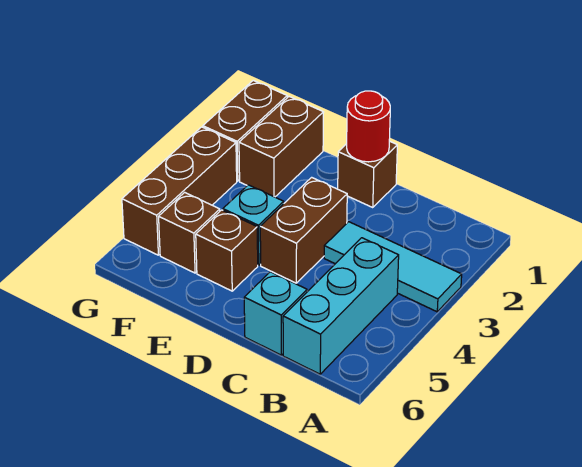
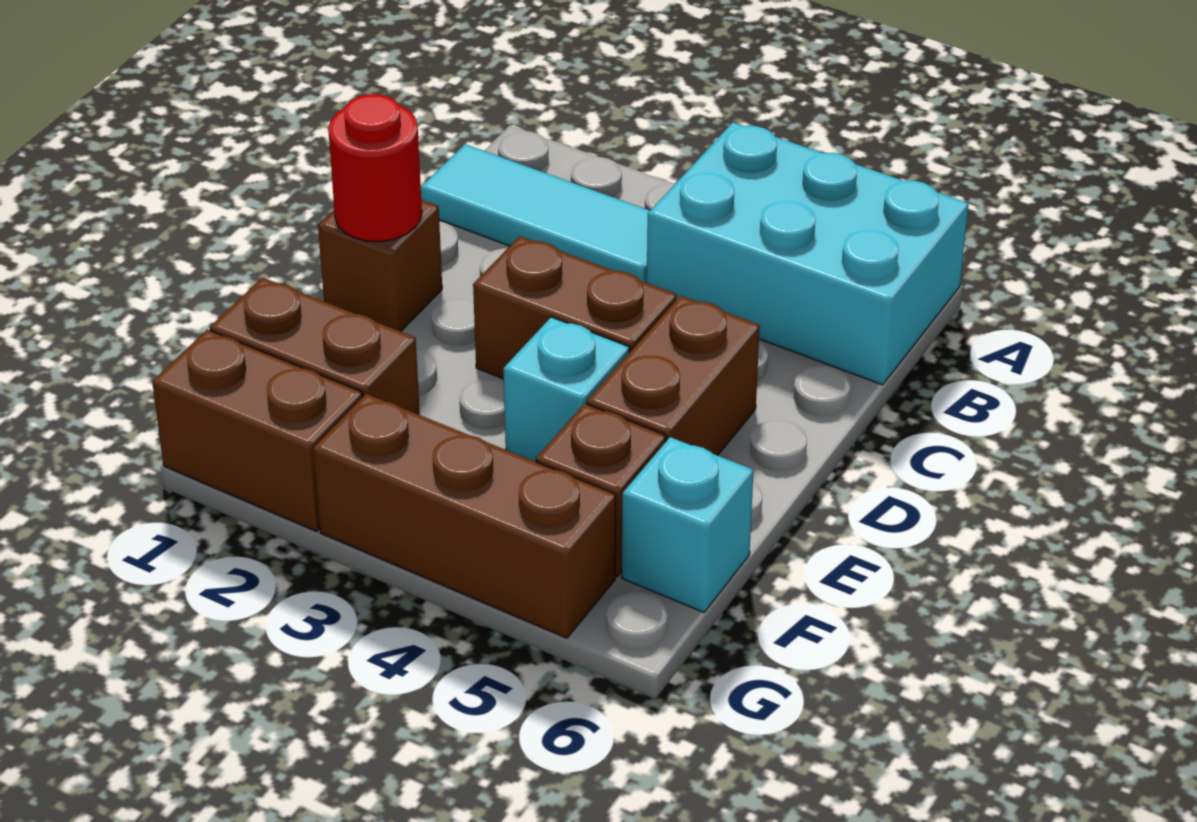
cyan tile A3:C3 level 1 -> cyan tile B1:B3 level 1
cyan brick B4:B6 level 1 -> cyan brick A4:B6 level 1
cyan brick C6 level 1 -> cyan brick F6 level 1
brown brick E5 level 1 -> brown brick D5:E5 level 1

